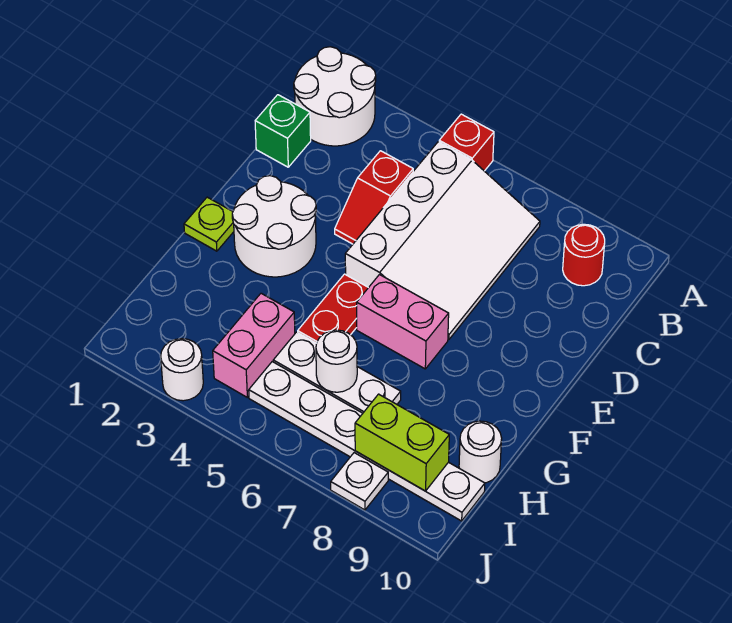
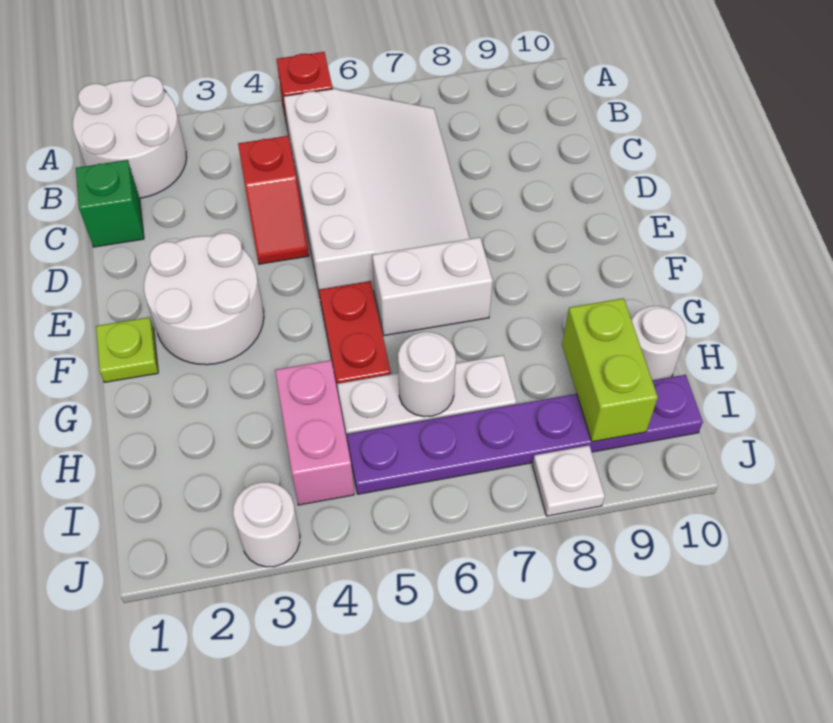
red round brick B9 level 1 -> none
pink brick F6:F7 level 1 -> white brick F6:F7 level 1
white plate I5:I10 level 1 -> purple plate I5:I10 level 1
lime brick I8:I9 level 2 -> lime brick H9:I9 level 2

